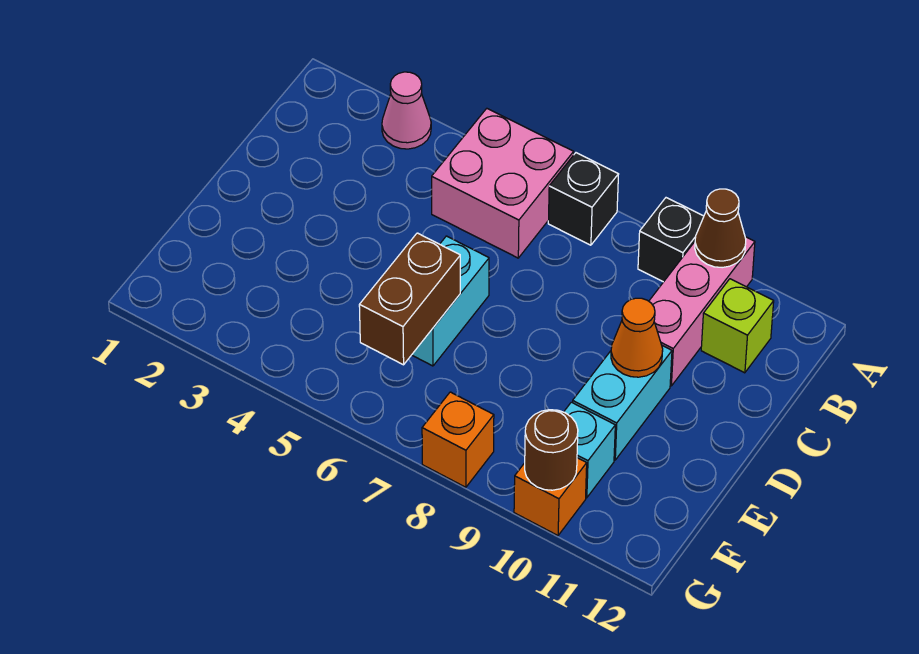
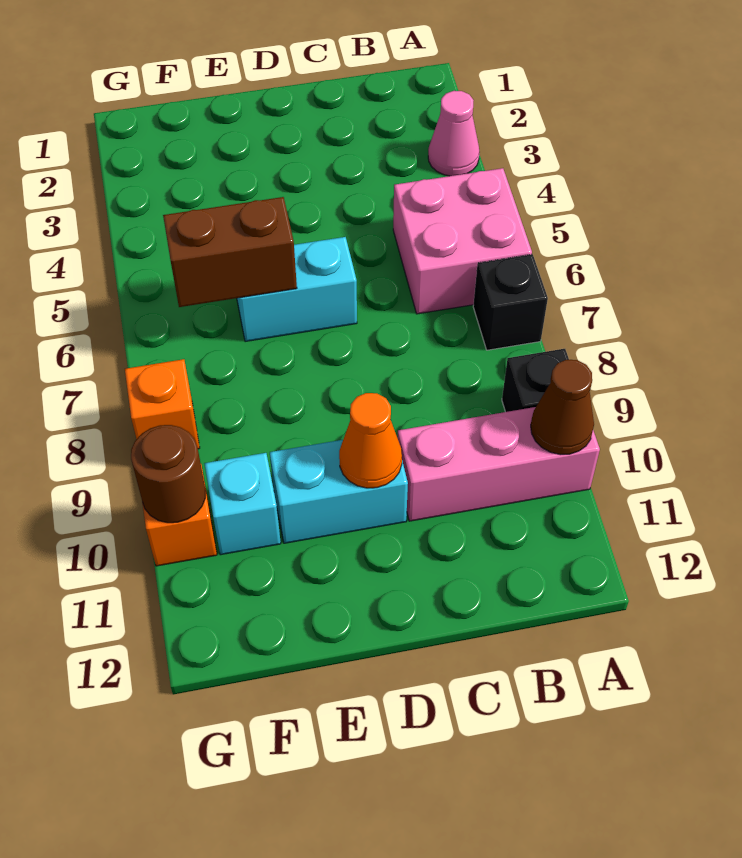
lime brick B11 level 1 -> none

